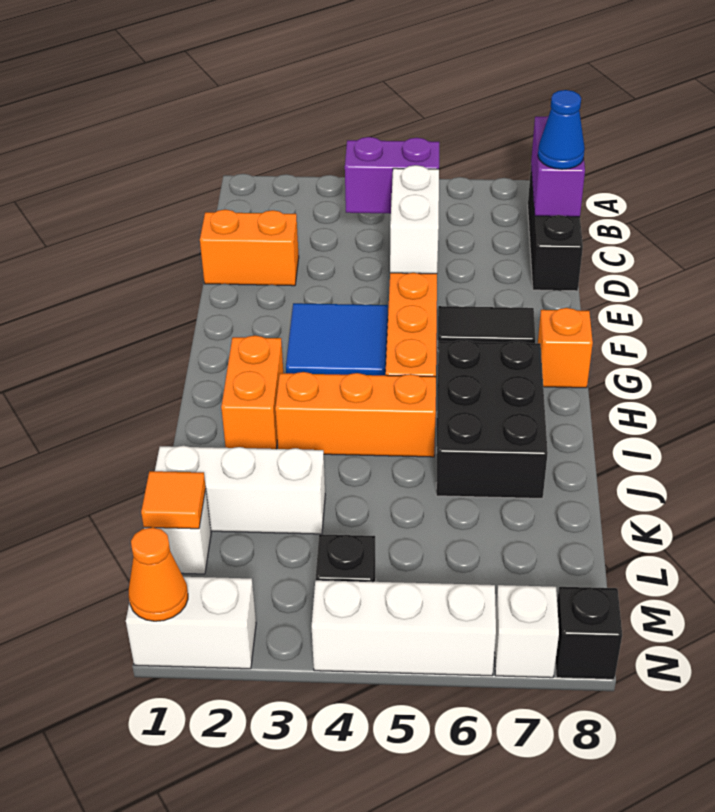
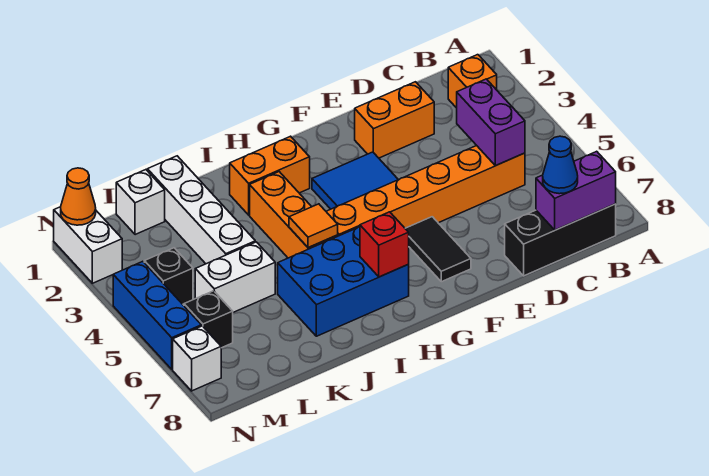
orange brick D1:D2 level 1 -> orange brick D2:E2 level 1
white brick D5:E5 level 2 -> white brick K5:L5 level 1
orange brick G8 level 1 -> orange brick B2 level 1
black brick H6:J7 level 1 -> blue brick H6:J7 level 1
none -> red brick H7 level 2
white brick K1:K3 level 1 -> white brick K1:K4 level 1
orange tile L1 level 2 -> orange tile I5 level 2
white brick N4:N6 level 1 -> blue brick N4:N6 level 1
black brick N8 level 1 -> black brick M6 level 1

